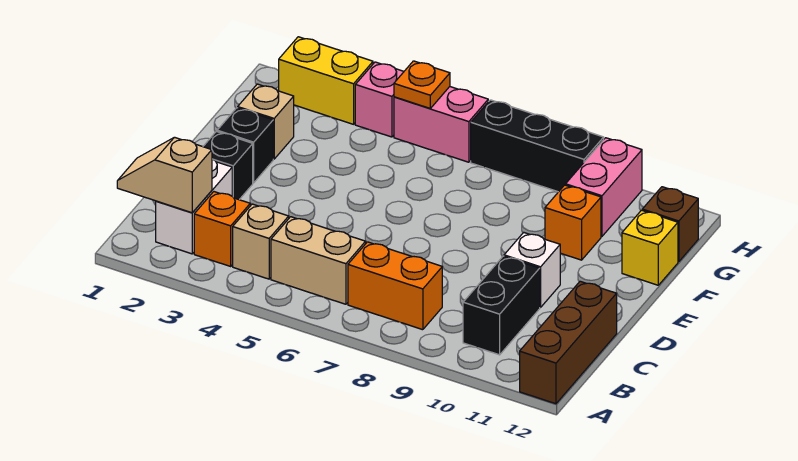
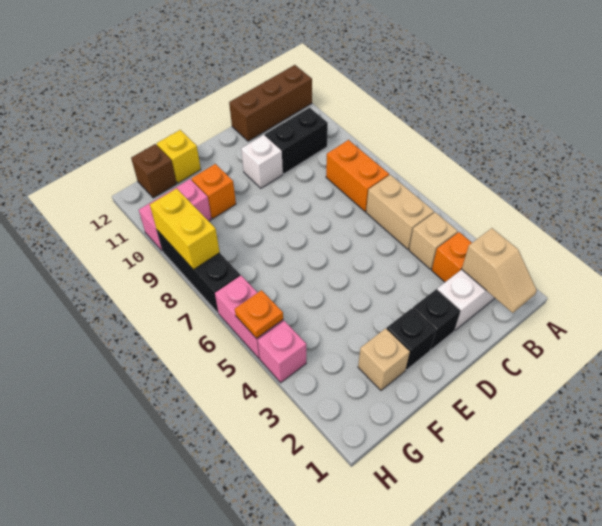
yellow brick H2:H3 level 1 -> yellow brick H8:H9 level 2

